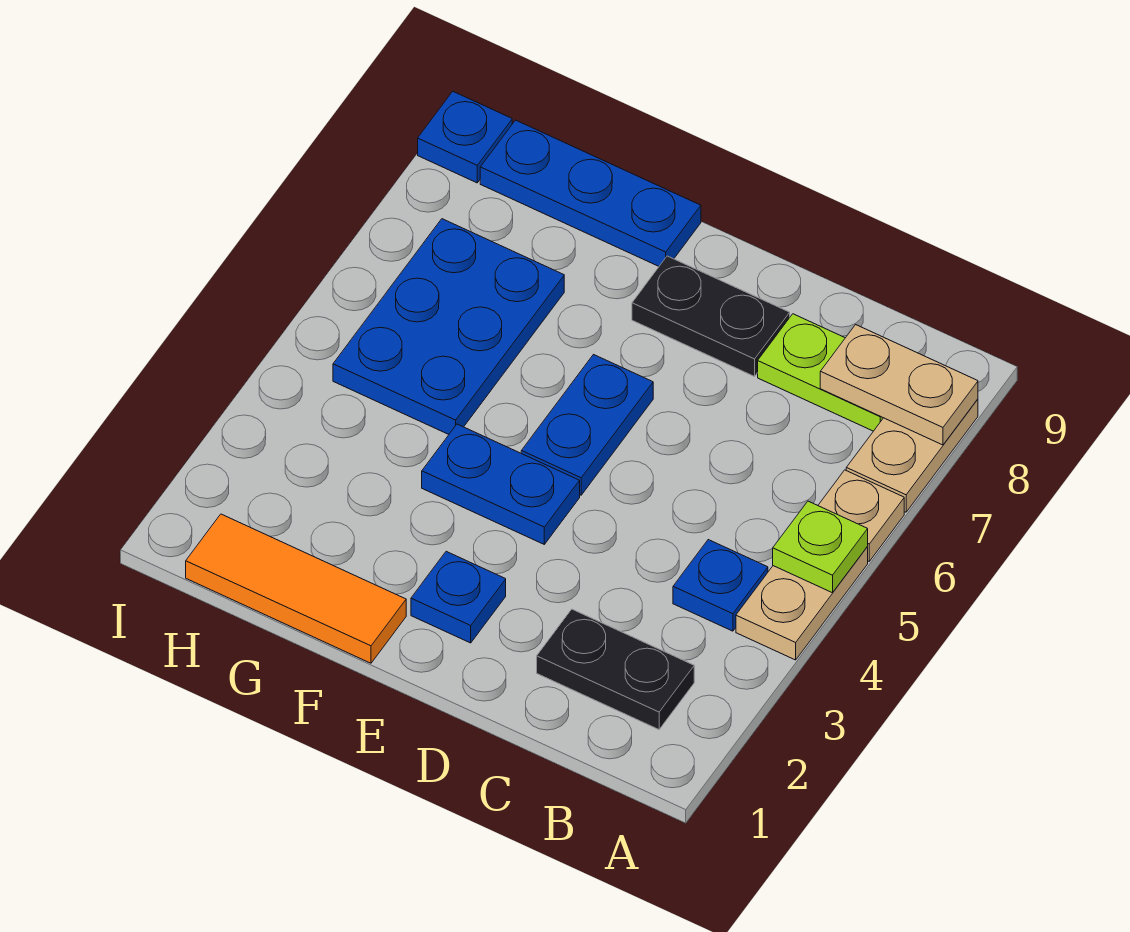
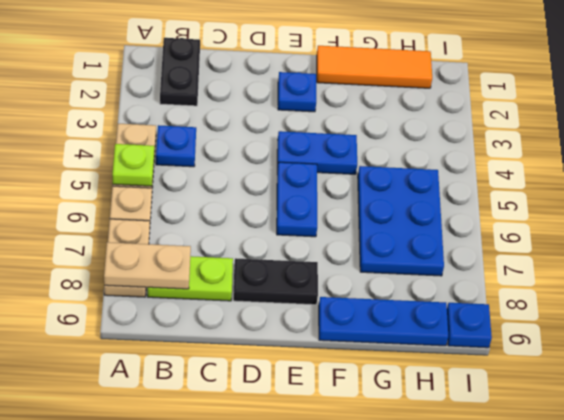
black plate B2:C2 level 1 -> black plate B1:B2 level 1

